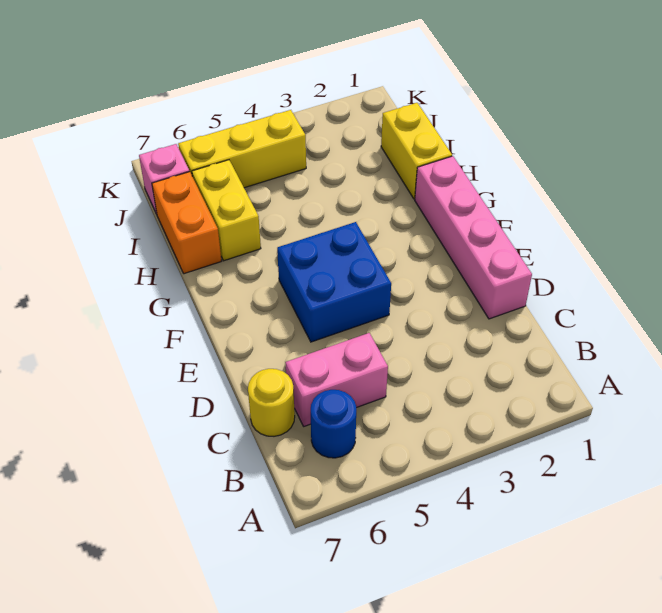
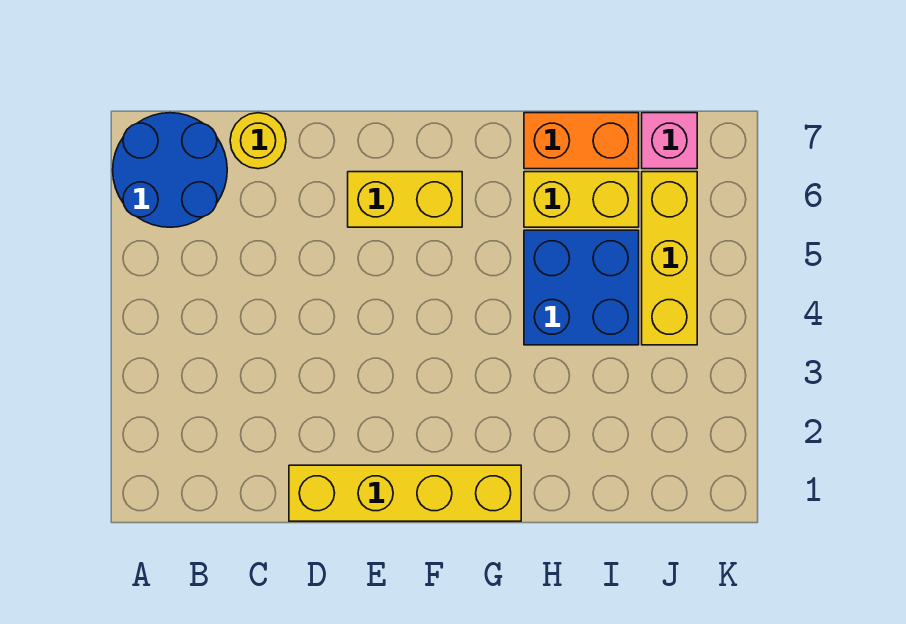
blue round brick B6 level 1 -> blue round brick A6:B7 level 1
pink brick C5:C6 level 1 -> none
pink brick D1:G1 level 1 -> yellow brick D1:G1 level 1
blue brick E4:F5 level 1 -> blue brick H4:I5 level 1
yellow brick H1:I1 level 1 -> yellow brick E6:F6 level 1

